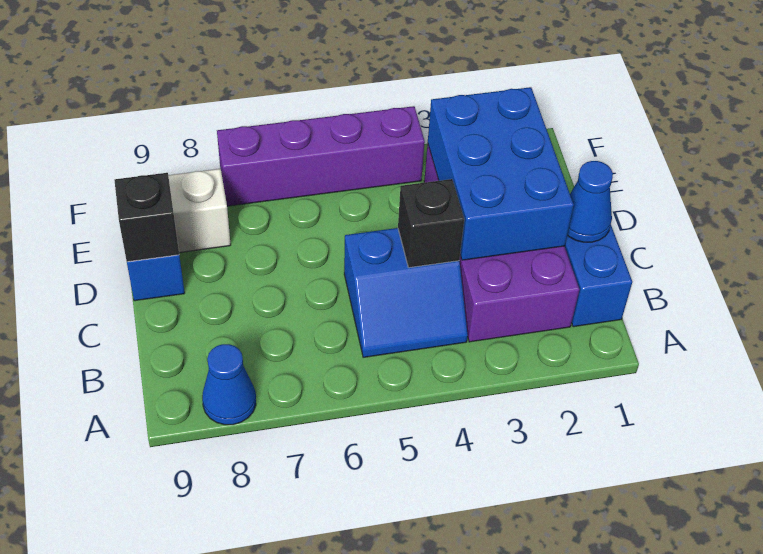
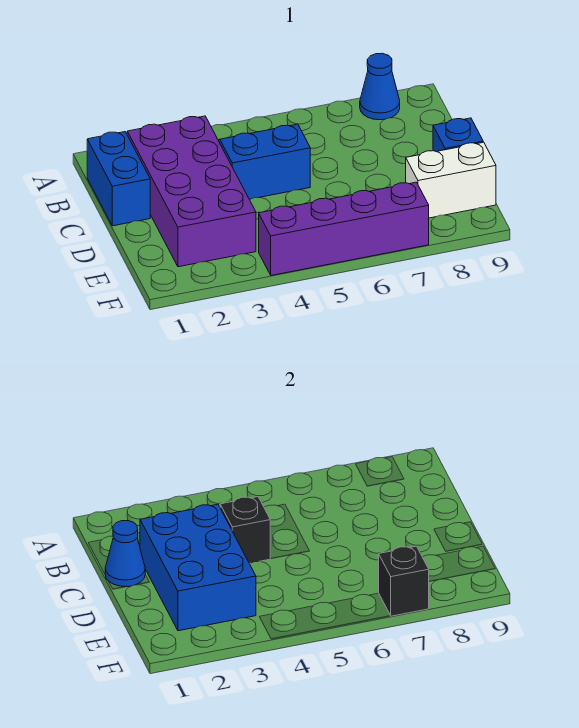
black brick D9 level 2 -> black brick F7 level 2

